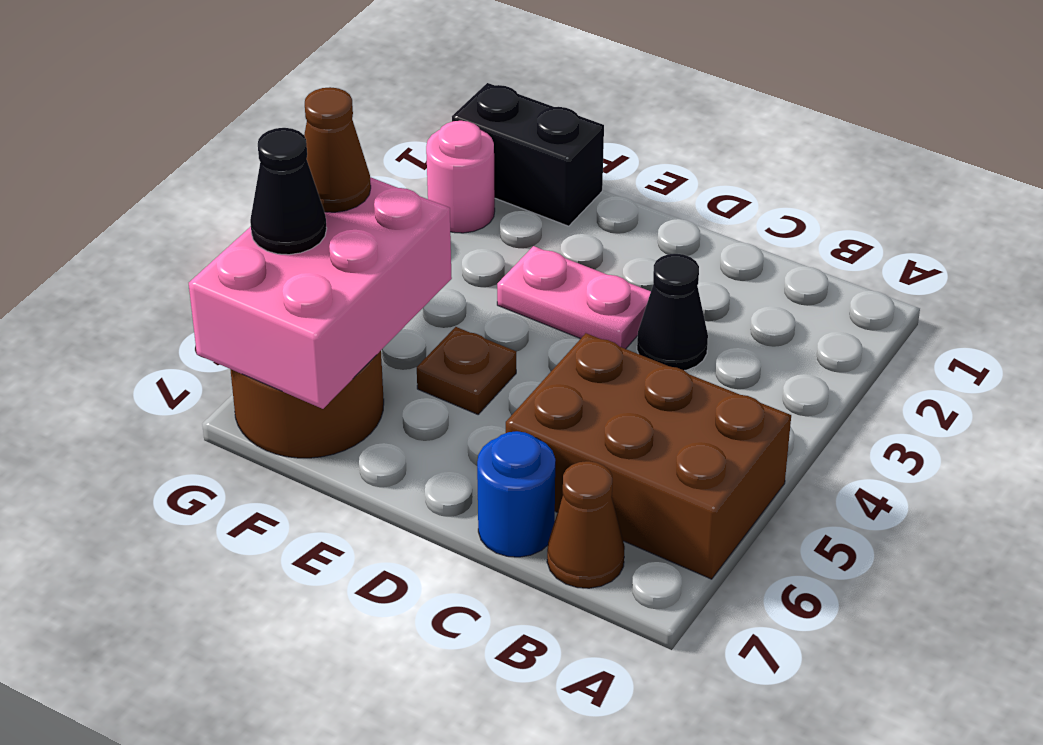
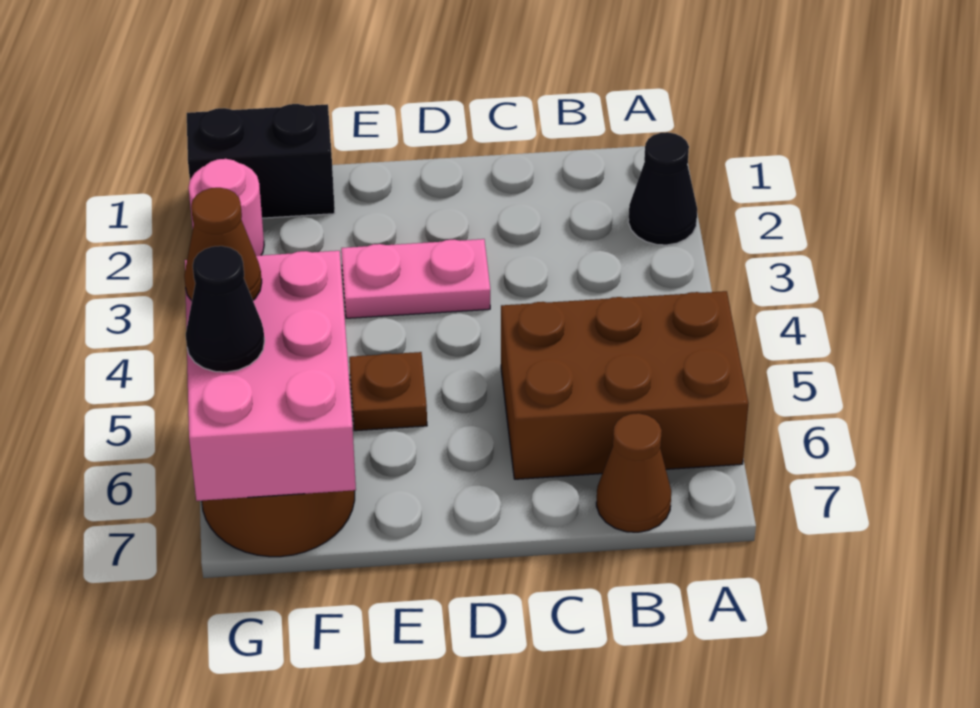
black cone C3 level 1 -> black cone A2 level 1
blue round brick C7 level 1 -> none

